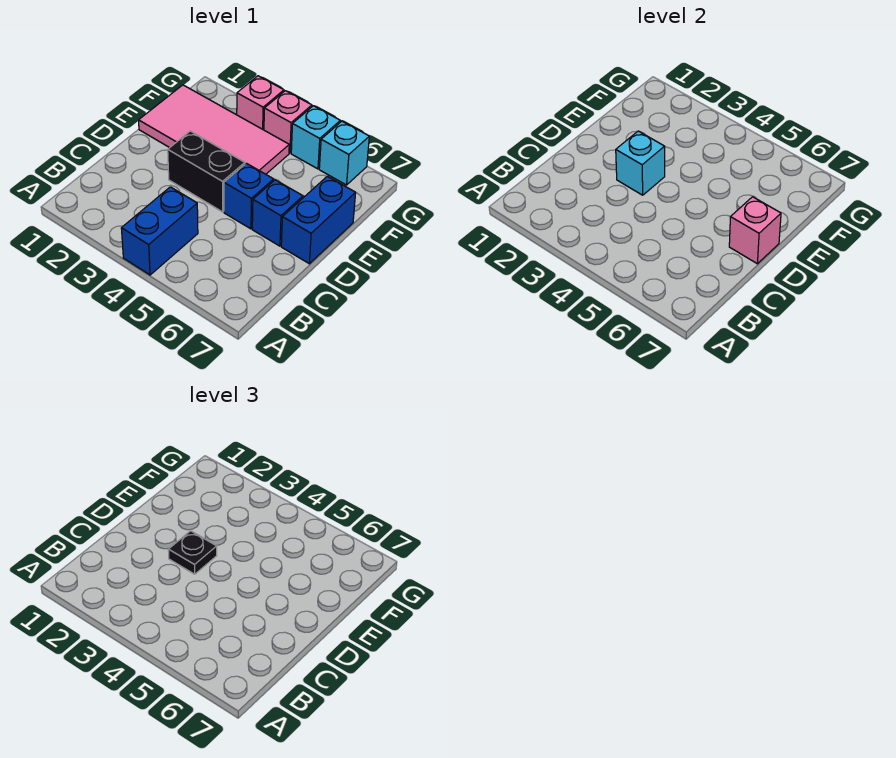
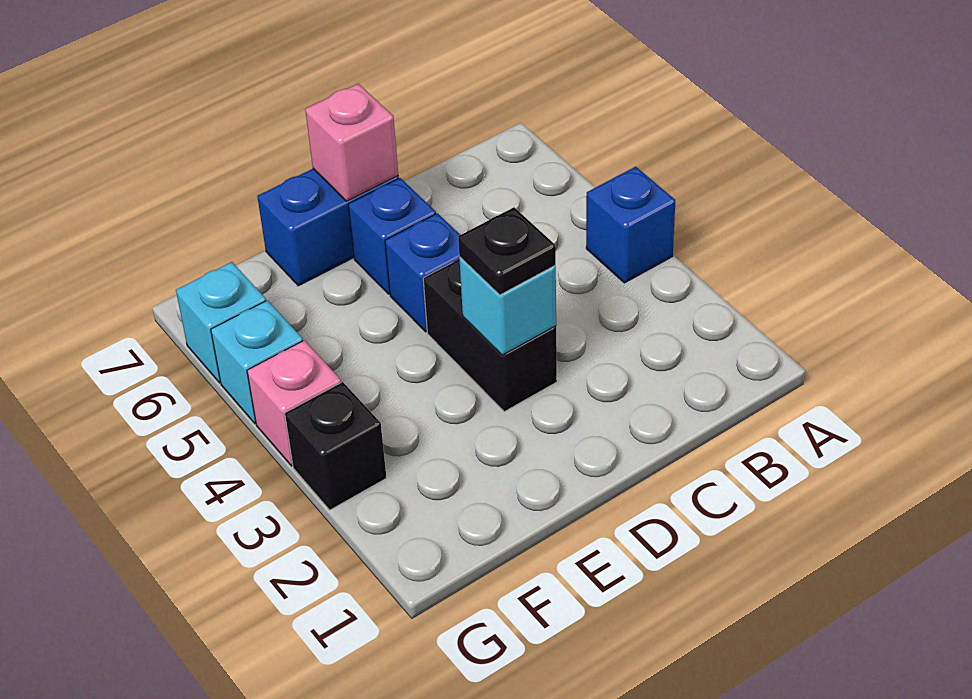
blue brick A4:B4 level 1 -> blue brick A4 level 1
pink tile E1:F4 level 1 -> none
pink brick G3 level 1 -> black brick G3 level 1

